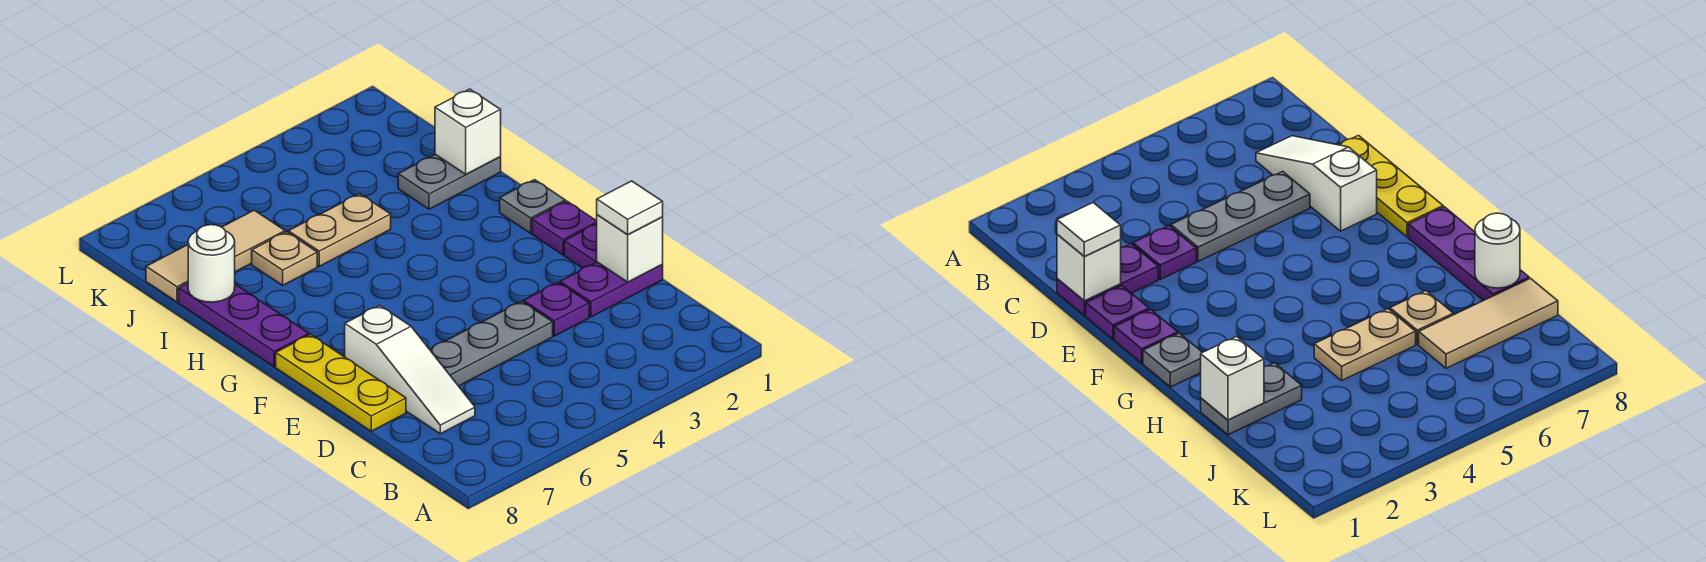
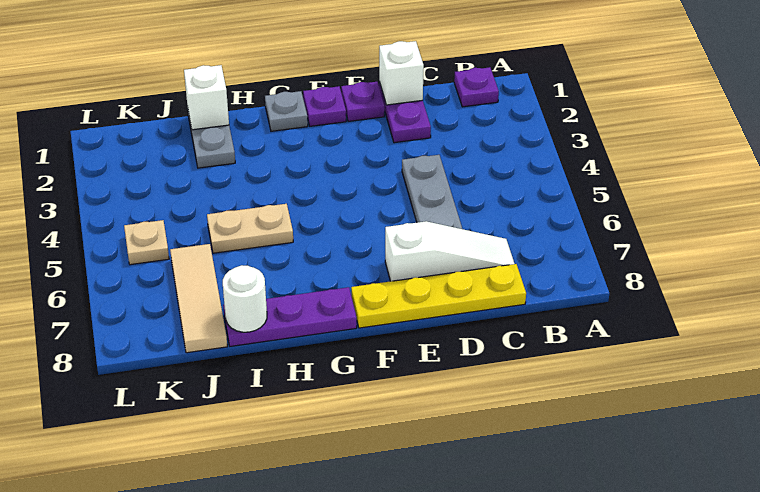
white tile D1 level 3 -> none
purple plate D3 level 1 -> purple plate B1 level 1
yellow plate D8:F8 level 1 -> yellow plate C8:F8 level 1
tan plate I4:I5 level 1 -> tan plate H5:I5 level 1
tan plate I6 level 1 -> tan plate K5 level 1

